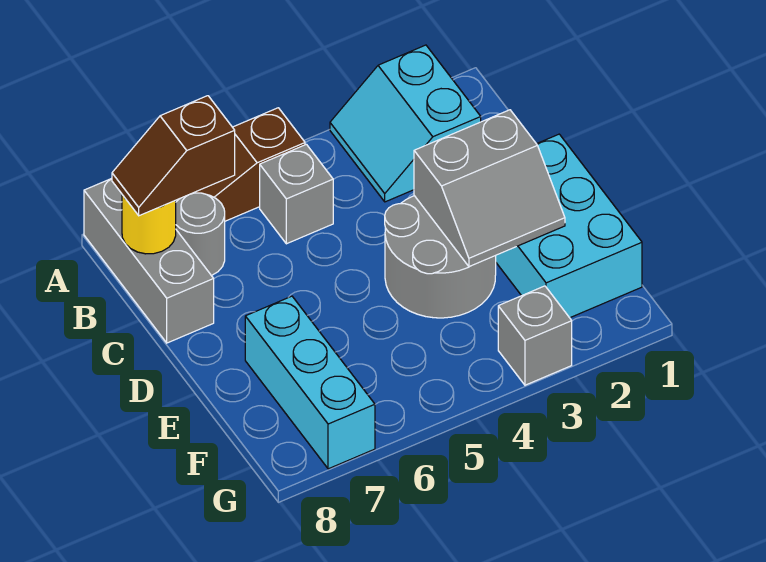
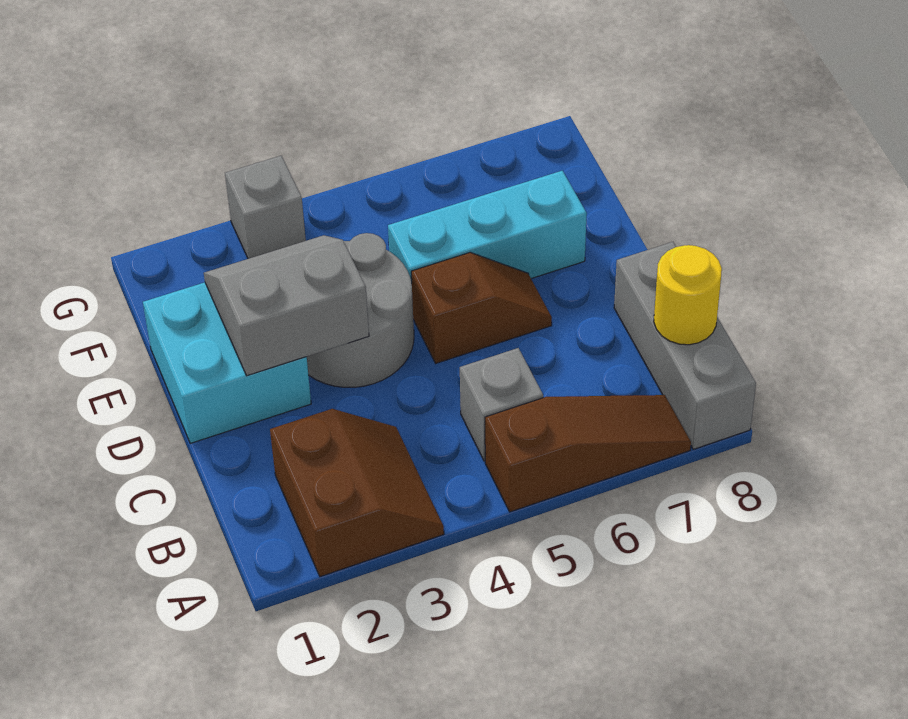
cyan slope A2:B3 level 1 top 2 -> brown slope A2:B3 level 1 top 2
grey round brick B7 level 1 -> none
brown slope B7:B8 level 3 top 7 -> brown slope D5:D6 level 1 top 5
cyan brick D1:F2 level 1 -> cyan brick D1:E2 level 1
cyan brick E7:G7 level 1 -> cyan brick E5:E7 level 1

